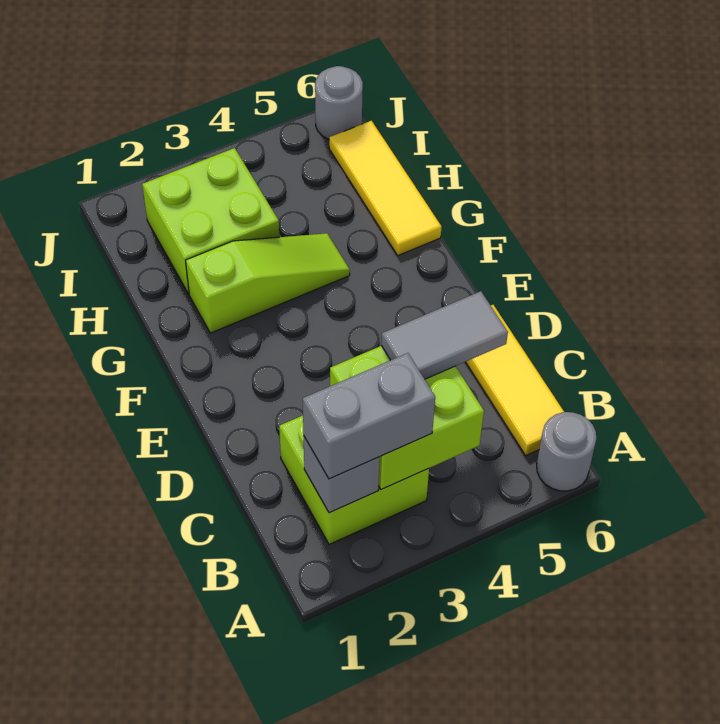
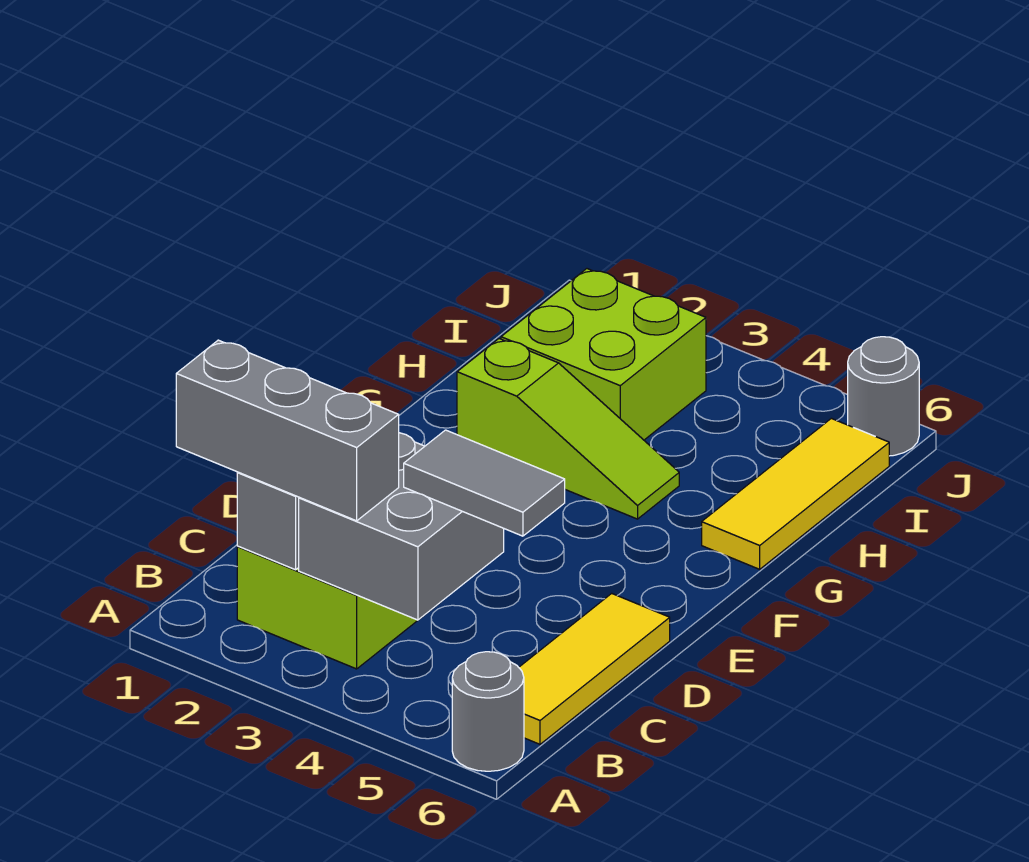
grey brick B2:B3 level 3 -> grey brick B1:B3 level 3
lime brick B3:C4 level 2 -> grey brick B3:C4 level 2

